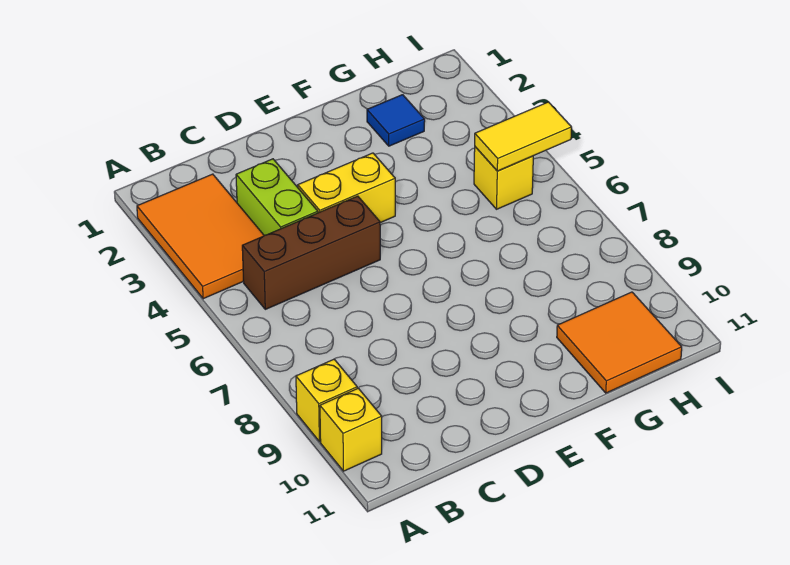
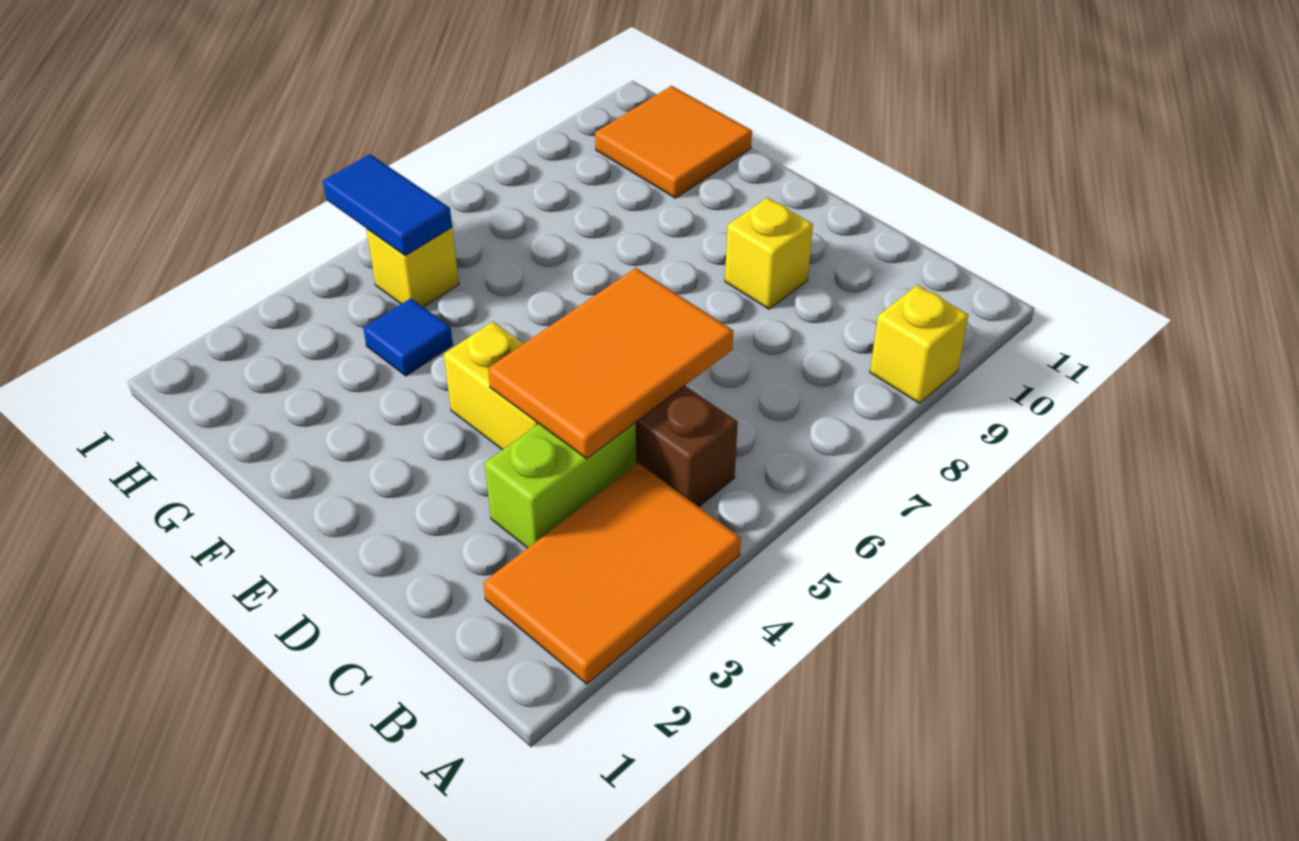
yellow brick A10 level 1 -> yellow brick D9 level 1
none -> orange tile C4:D6 level 2
blue tile G2 level 1 -> blue tile G4 level 1
yellow tile H5:I5 level 2 -> blue tile H5:I5 level 2

